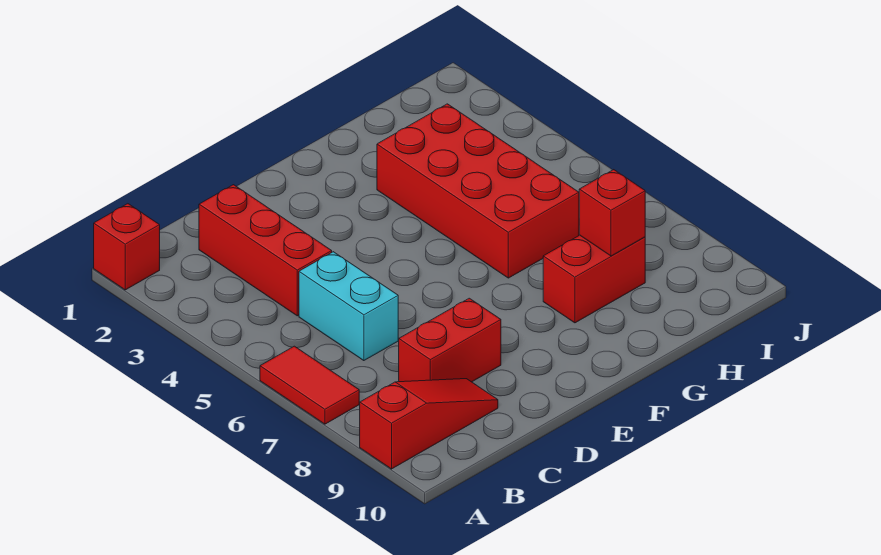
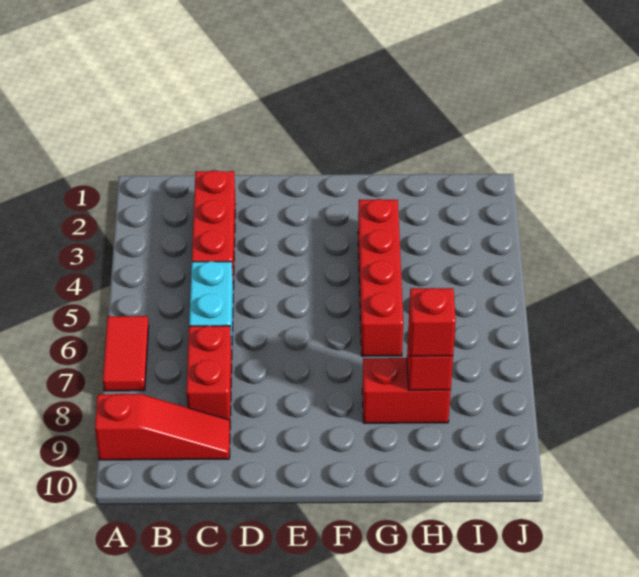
red brick A1 level 1 -> red brick H8 level 3
red brick C8:D8 level 1 -> red brick C7:C8 level 1
red brick G3:H6 level 1 -> red brick G3:G6 level 1

